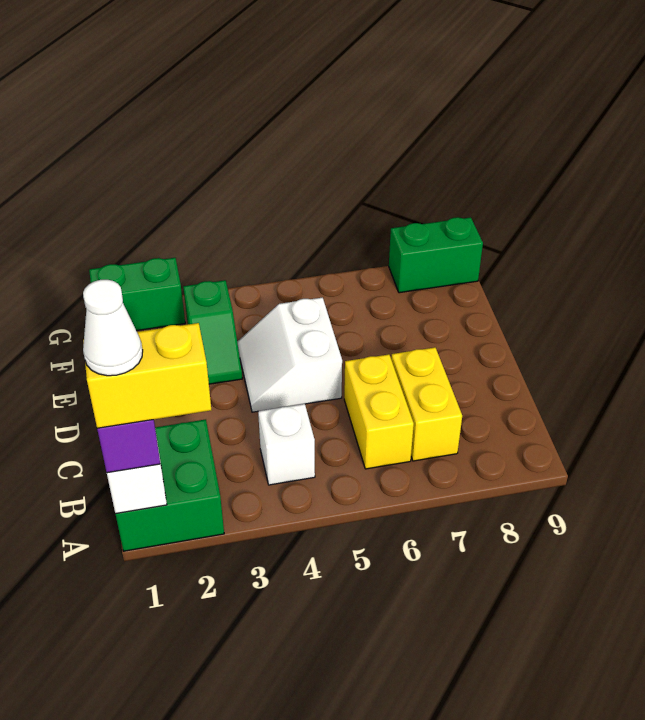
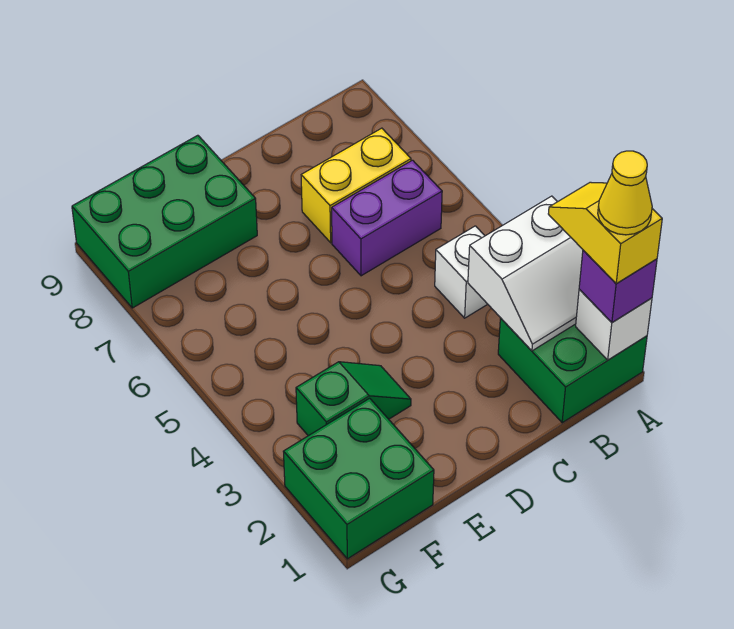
yellow brick A1:A2 level 4 -> yellow slope A1:A2 level 4 top 1
white cone A1 level 5 -> yellow cone A1 level 5
yellow brick B6:C6 level 1 -> purple brick B6:C6 level 1
white slope D4:E5 level 1 top 5 -> white slope A2:B3 level 2 top 3
green brick G1:G2 level 1 -> green brick F1:G2 level 1
green brick G8:G9 level 1 -> green brick E8:G9 level 1

